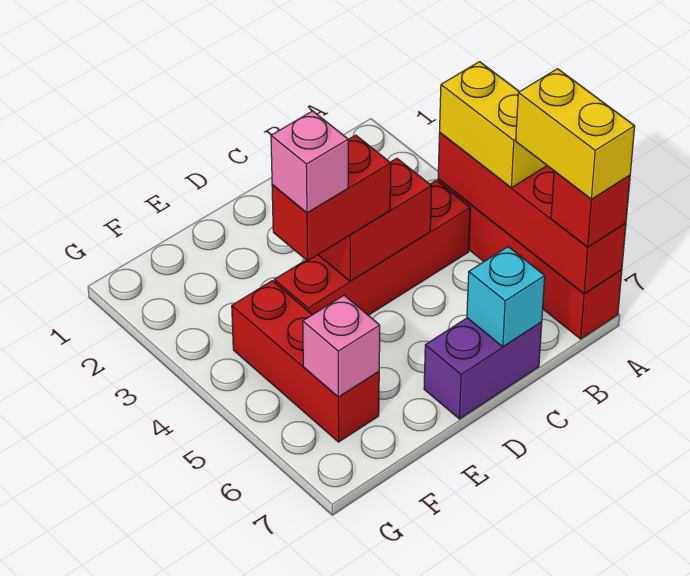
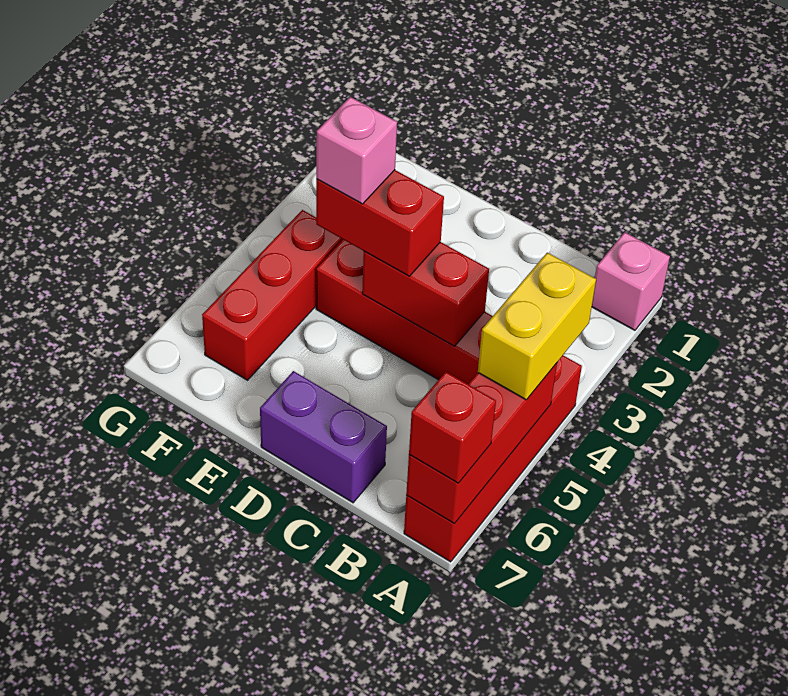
red brick A4:A7 level 2 -> red brick A5:A7 level 2
yellow brick A6:A7 level 4 -> none
cyan brick C7 level 2 -> none
pink brick F6 level 2 -> pink brick A1 level 1

